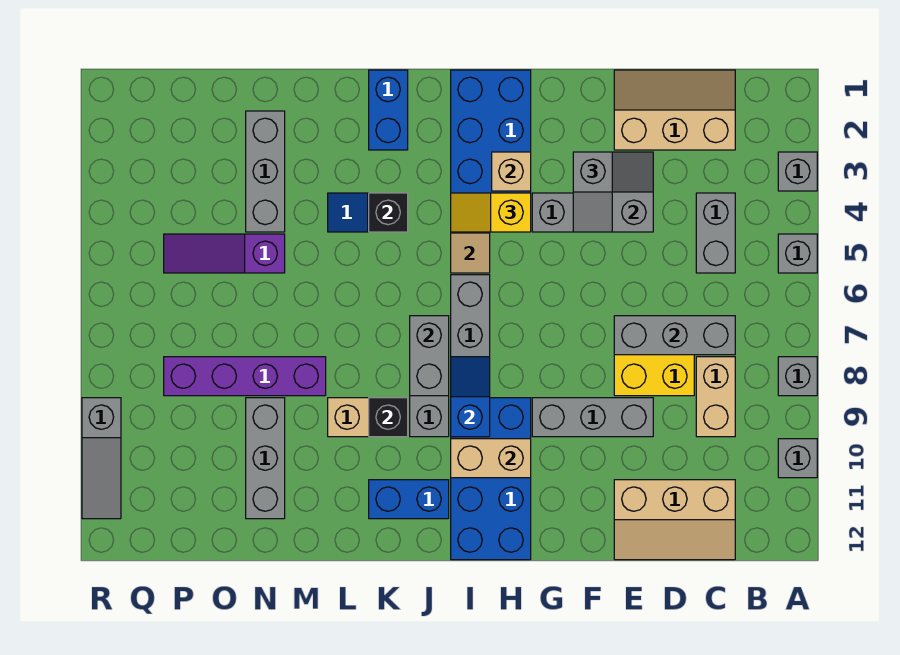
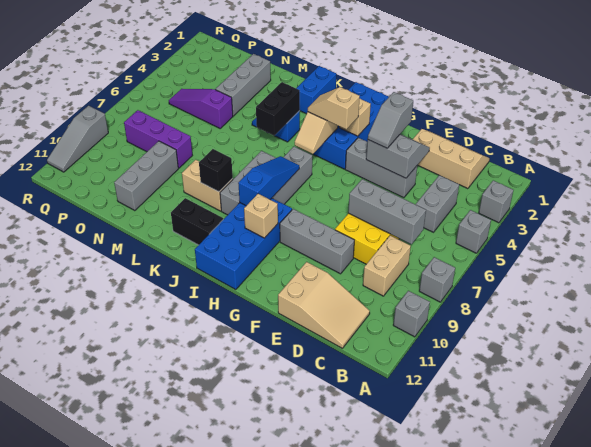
tan slope C11:E12 level 1 top 11 -> tan slope C11:E12 level 1 top E
yellow slope H4:I4 level 3 top H -> tan slope H4:I4 level 3 top H
tan brick H10:I10 level 2 -> tan brick H10 level 2
blue slope I8:I9 level 2 top 9 -> blue slope I7:I9 level 2 top 9
grey brick J7:J8 level 2 -> none
blue brick J11:K11 level 1 -> black brick J11:K11 level 1
black brick K4 level 2 -> black brick K4:K5 level 2
purple brick M8:P8 level 1 -> purple brick N8:P8 level 1

